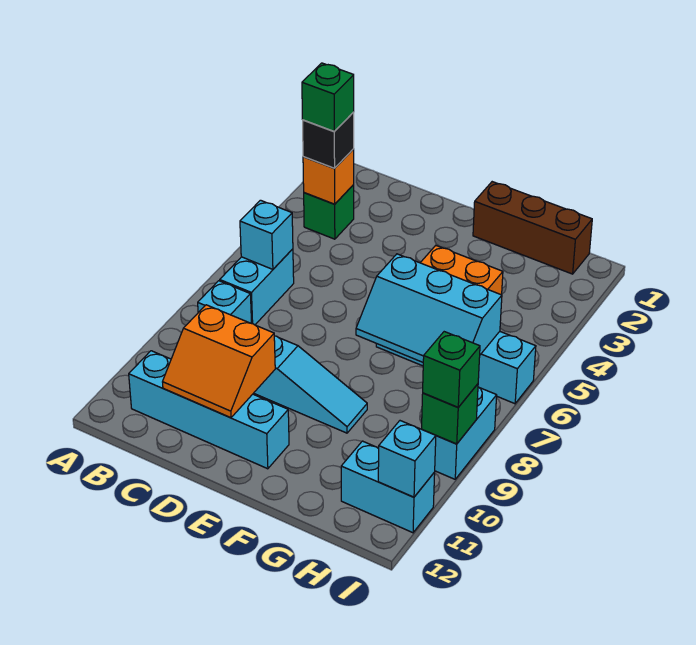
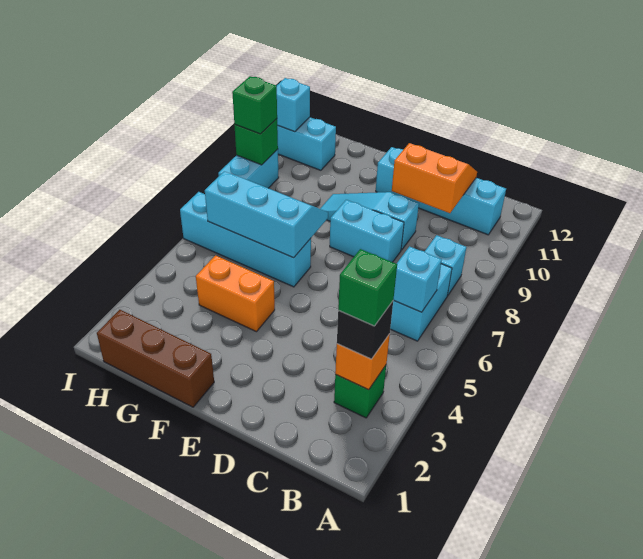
none -> cyan brick D8:E8 level 1

